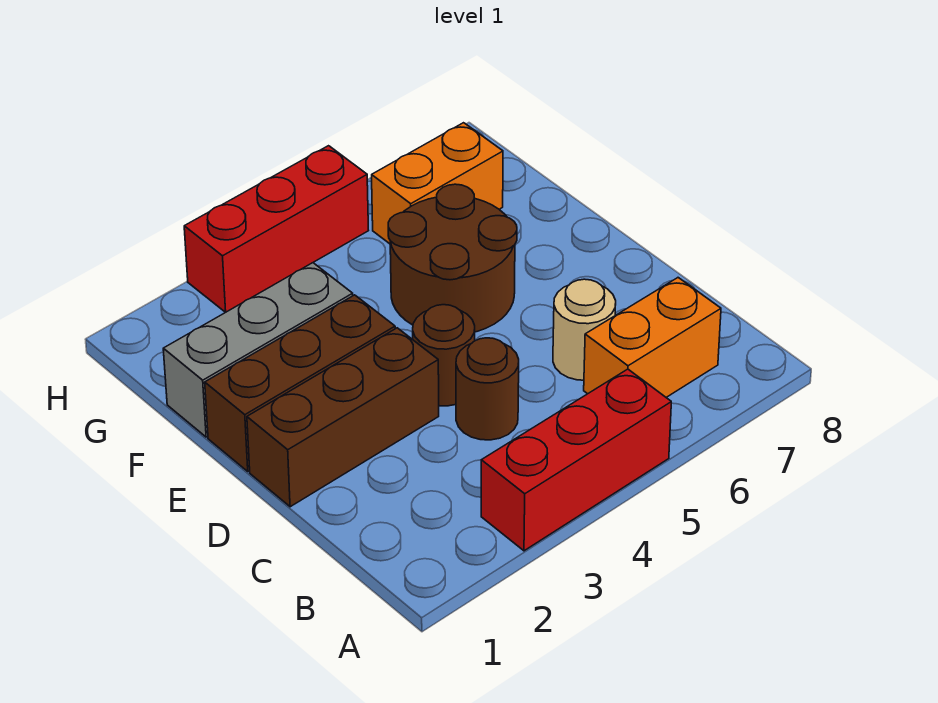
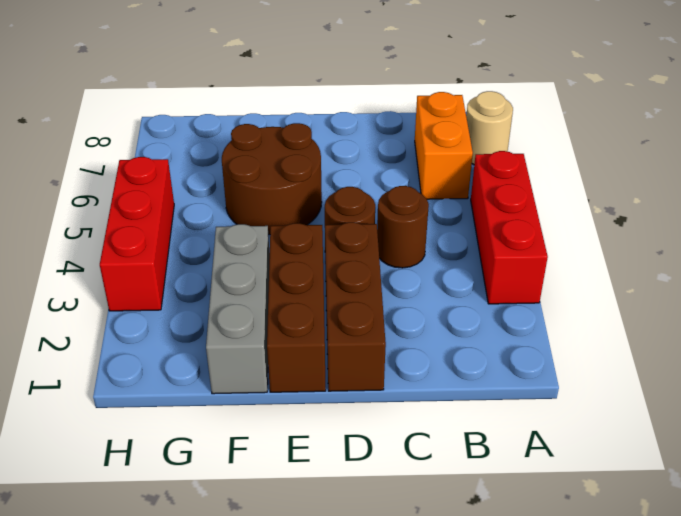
tan round brick C6 level 1 -> tan round brick A7 level 1
orange brick G6:G7 level 1 -> none

